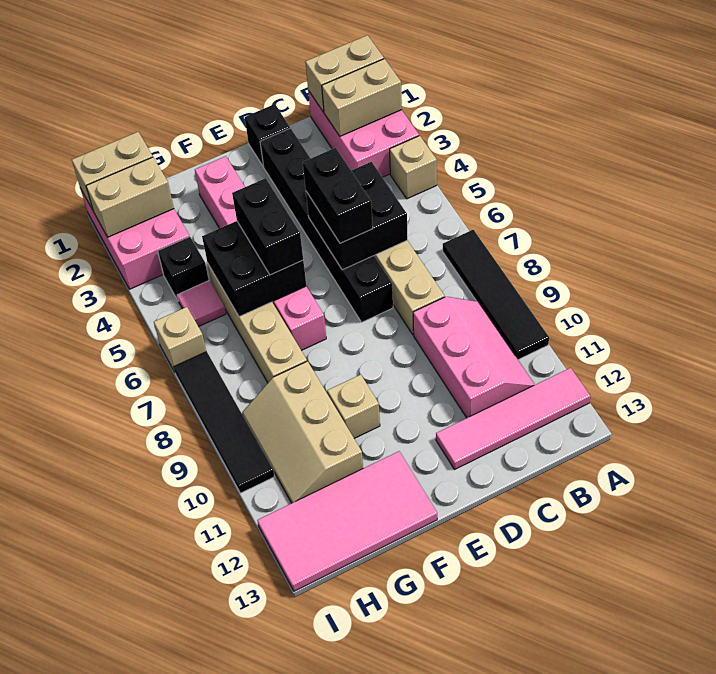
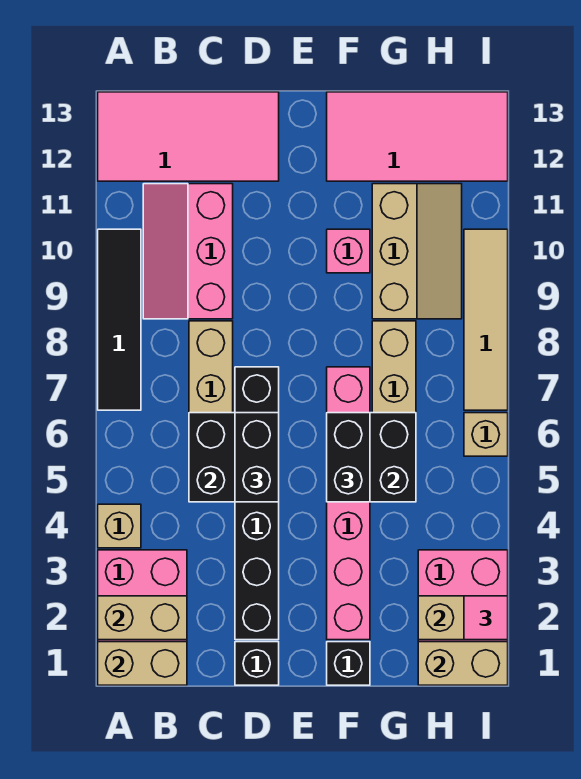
pink tile A12:D12 level 1 -> pink tile A12:D13 level 1
tan brick F10 level 1 -> pink brick F10 level 1
black brick H4 level 1 -> black brick F1 level 1
pink tile H5 level 1 -> pink tile I2 level 3
black tile I7:I10 level 1 -> tan tile I7:I10 level 1

